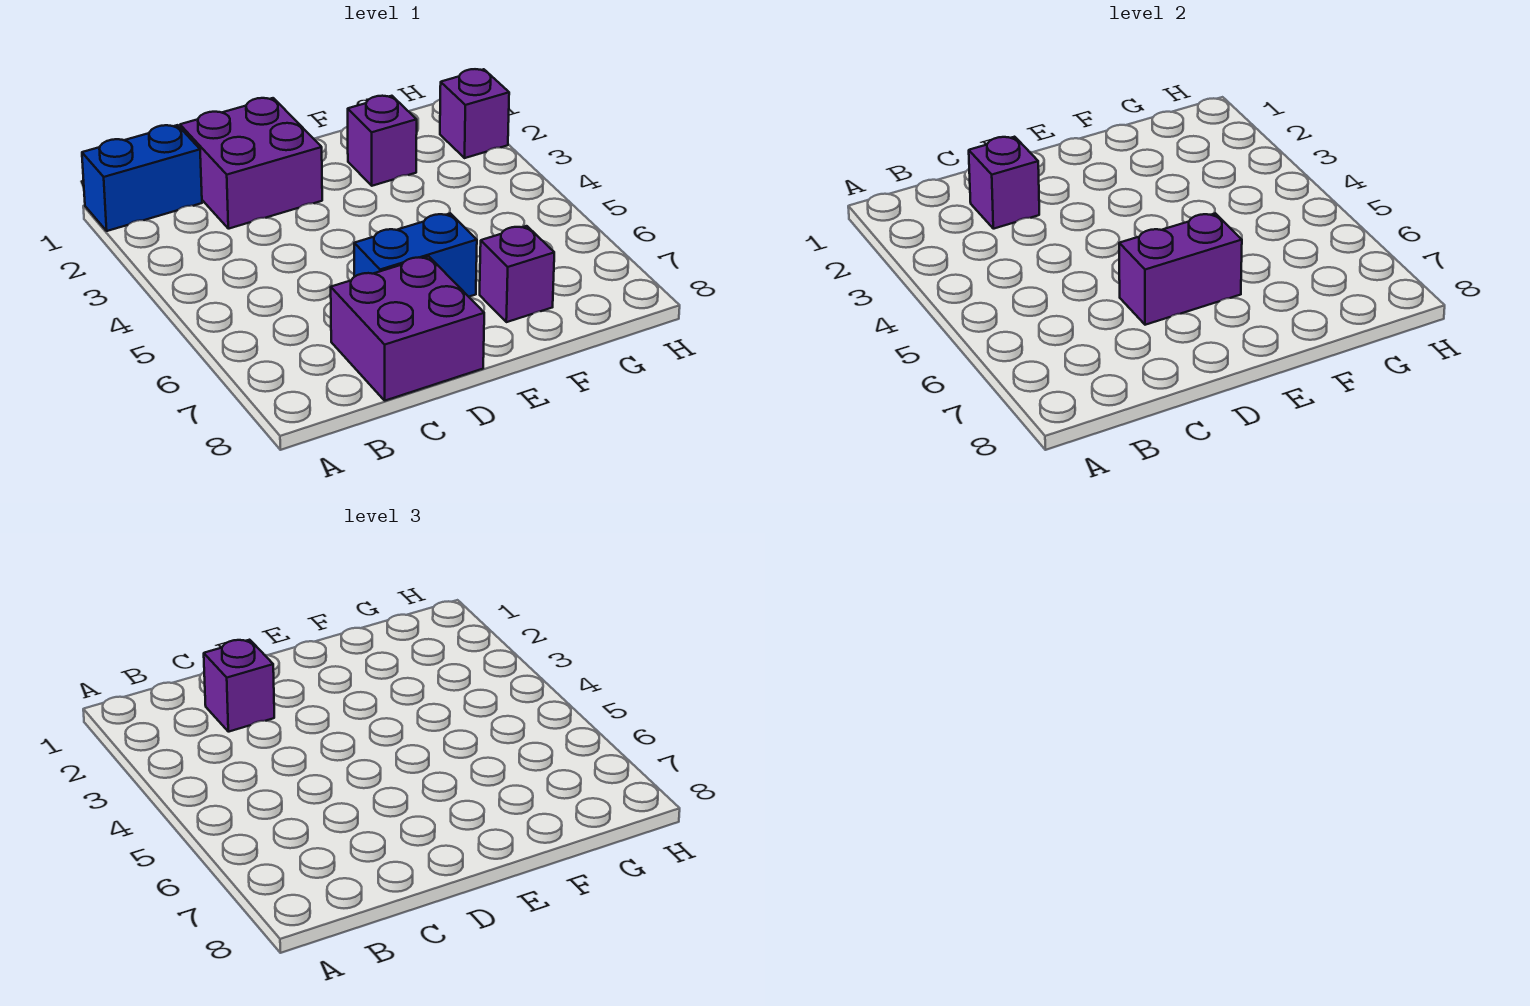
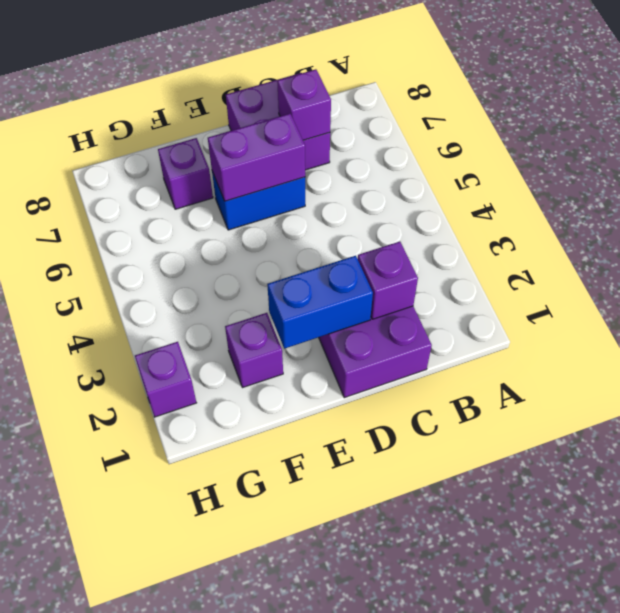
blue brick A1:B1 level 1 -> blue brick D2:E2 level 2
purple brick C2 level 3 -> purple brick C7 level 2

